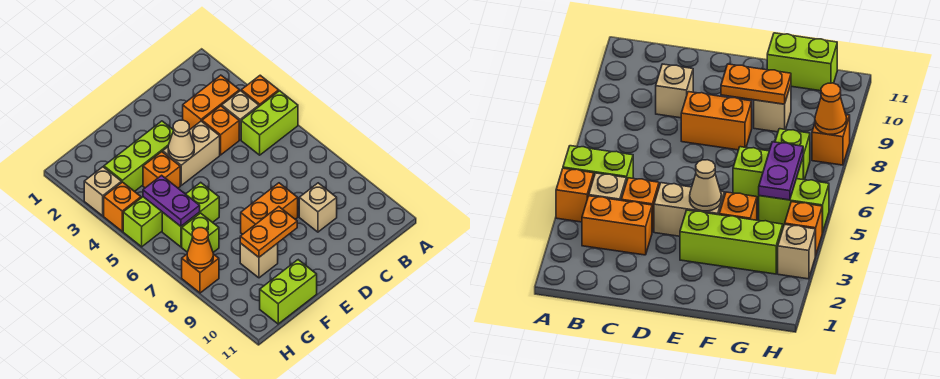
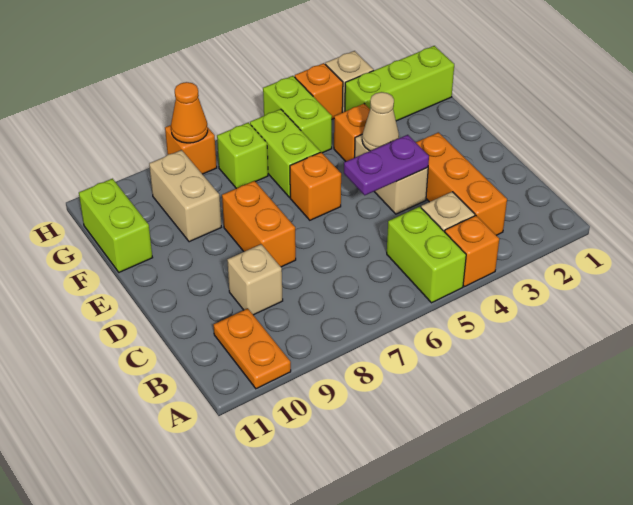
orange brick B3:C3 level 1 -> orange brick B3:D3 level 1
orange brick C4 level 1 -> orange brick E6 level 1
lime brick E3:G3 level 1 -> lime brick G1:G3 level 1
orange plate E9:F9 level 2 -> orange plate A10:B10 level 1
tan brick F9 level 1 -> tan brick F9:G9 level 1
purple plate G5:G6 level 2 -> purple plate D4:D5 level 2

